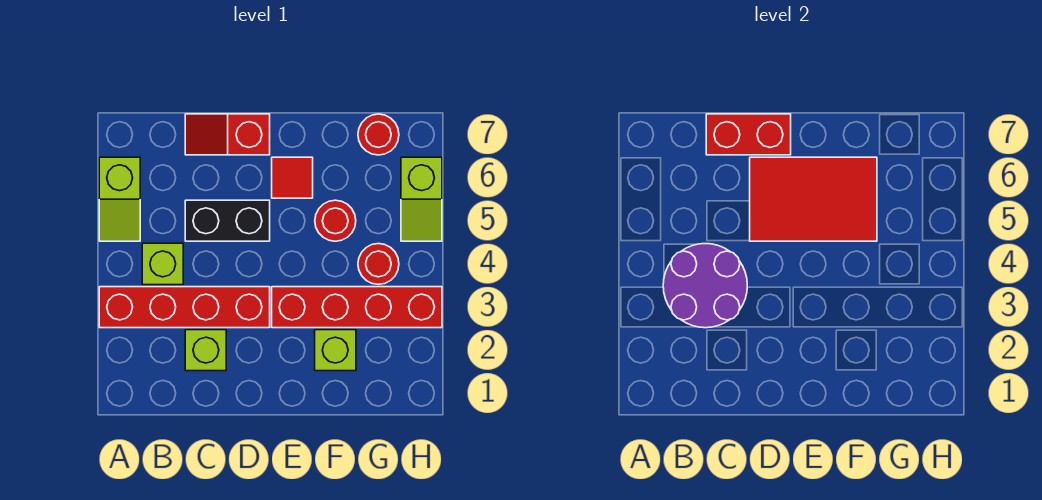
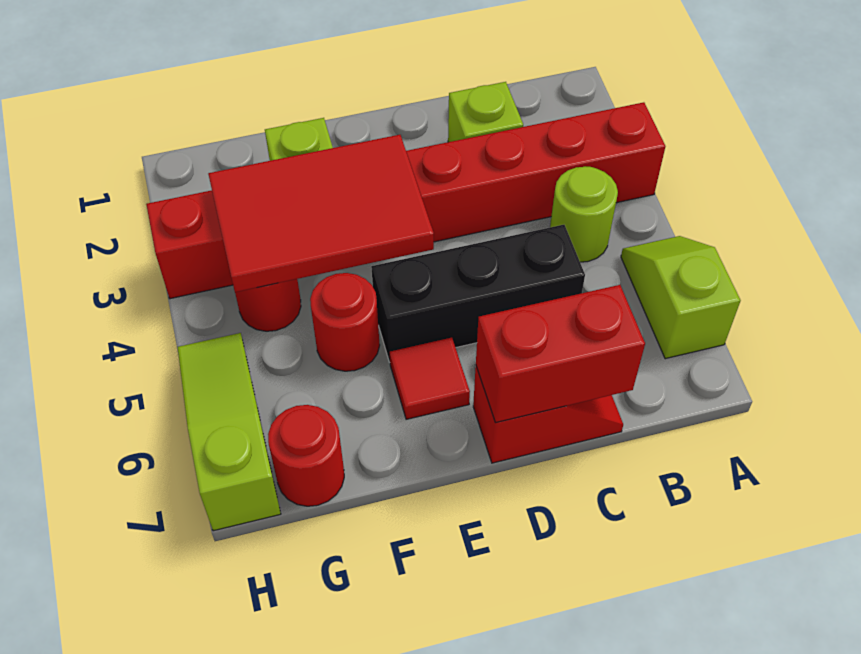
purple round brick B3:C4 level 2 -> none
lime brick B4 level 1 -> lime round brick B4 level 1
black brick C5:D5 level 1 -> black brick C5:E5 level 1
red tile D5:F6 level 2 -> red tile E3:G4 level 2
lime slope H5:H6 level 1 top 6 -> lime slope H5:H7 level 1 top 7

